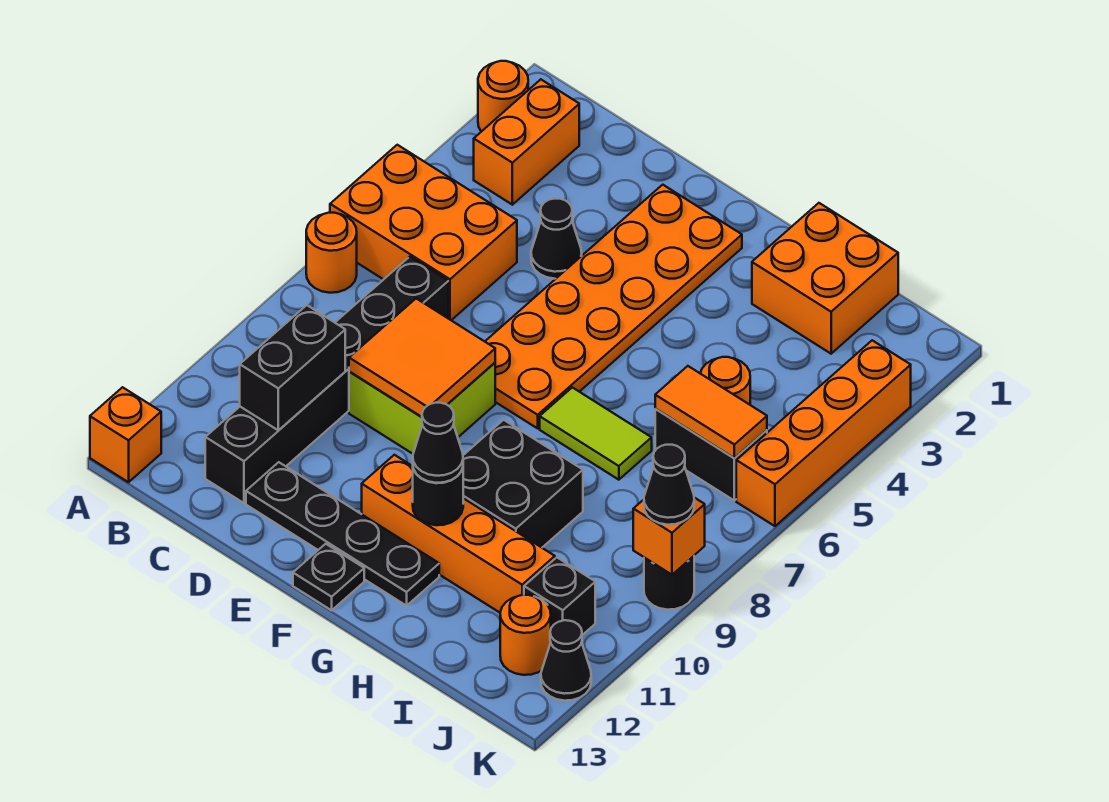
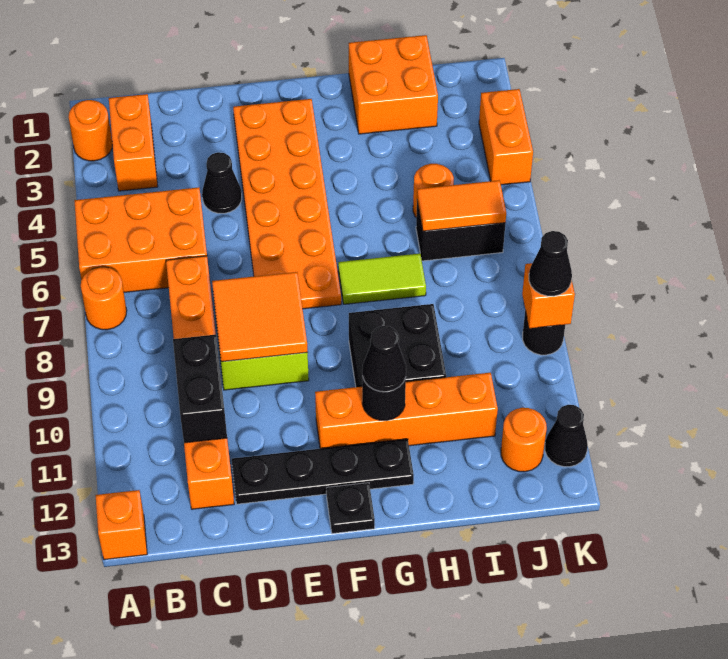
black brick C7:C12 level 1 -> orange brick C7:C12 level 1
black brick J11 level 1 -> none
orange brick K3:K6 level 1 -> orange brick K3:K4 level 1

